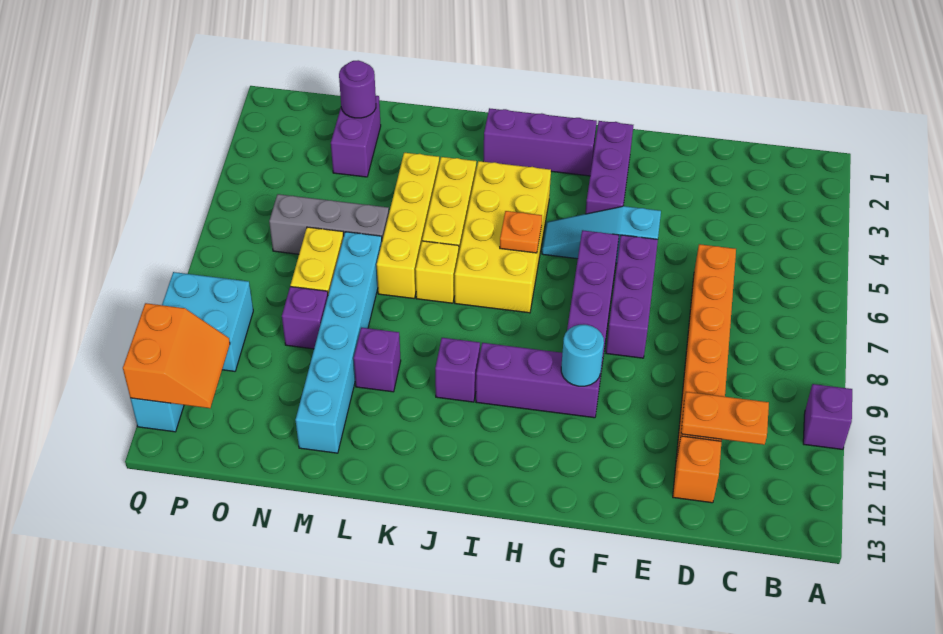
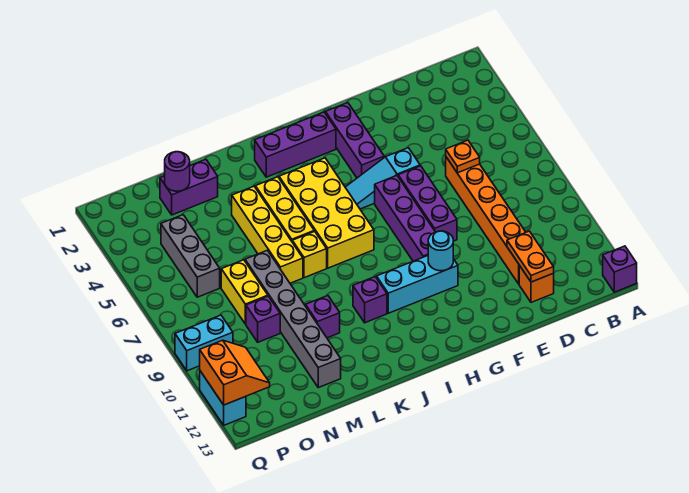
purple brick A10 level 1 -> purple brick A13 level 1
orange plate C11:D11 level 2 -> orange plate D11:D12 level 2
purple brick G10:I10 level 1 -> cyan brick G10:I10 level 1
orange plate I6 level 2 -> orange plate D6 level 2
grey brick M6:O6 level 1 -> grey brick O4:O6 level 1
cyan brick M7:M12 level 1 -> grey brick M7:M12 level 1
purple brick N2:N3 level 1 -> purple brick M2:N2 level 1
cyan brick P9:Q10 level 1 -> cyan brick P9:Q9 level 1

